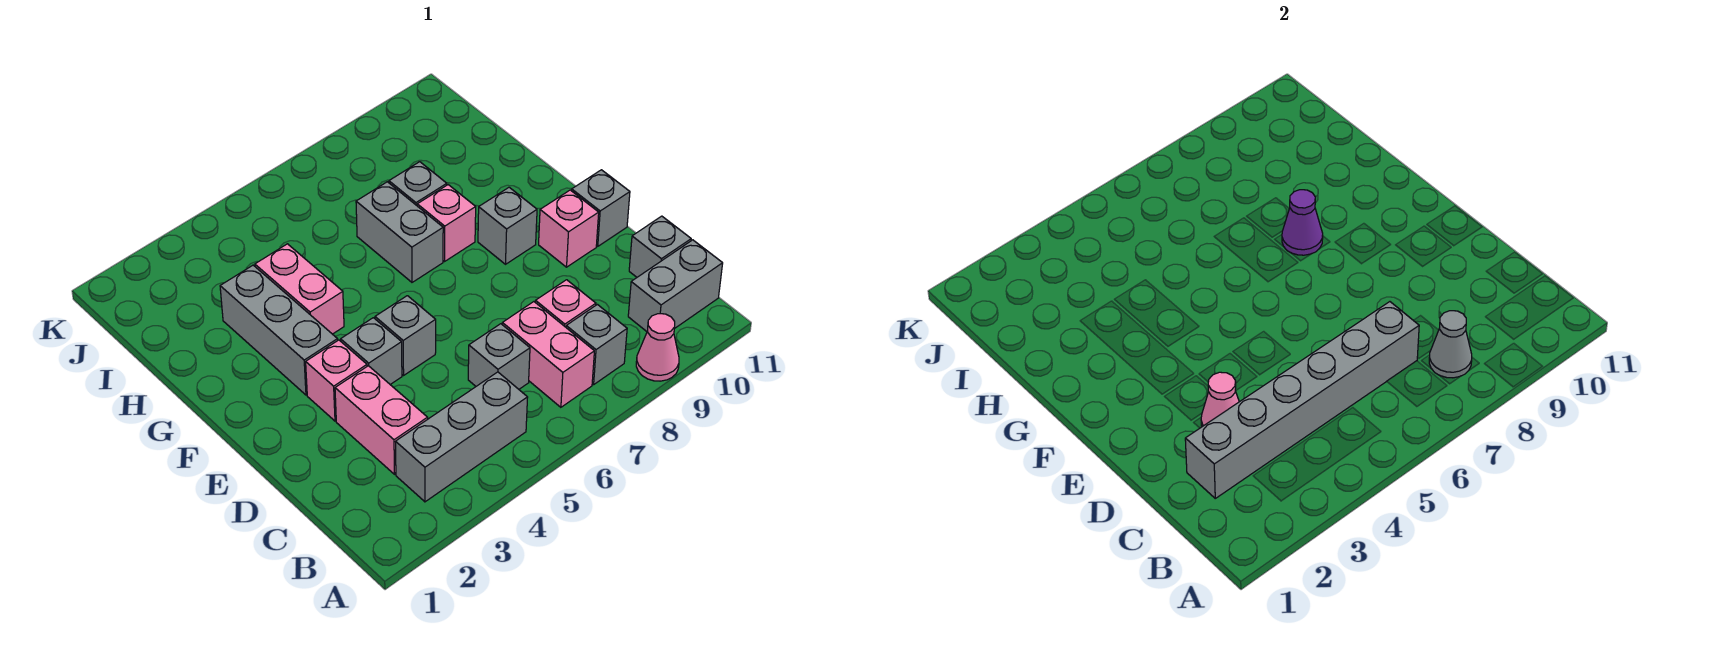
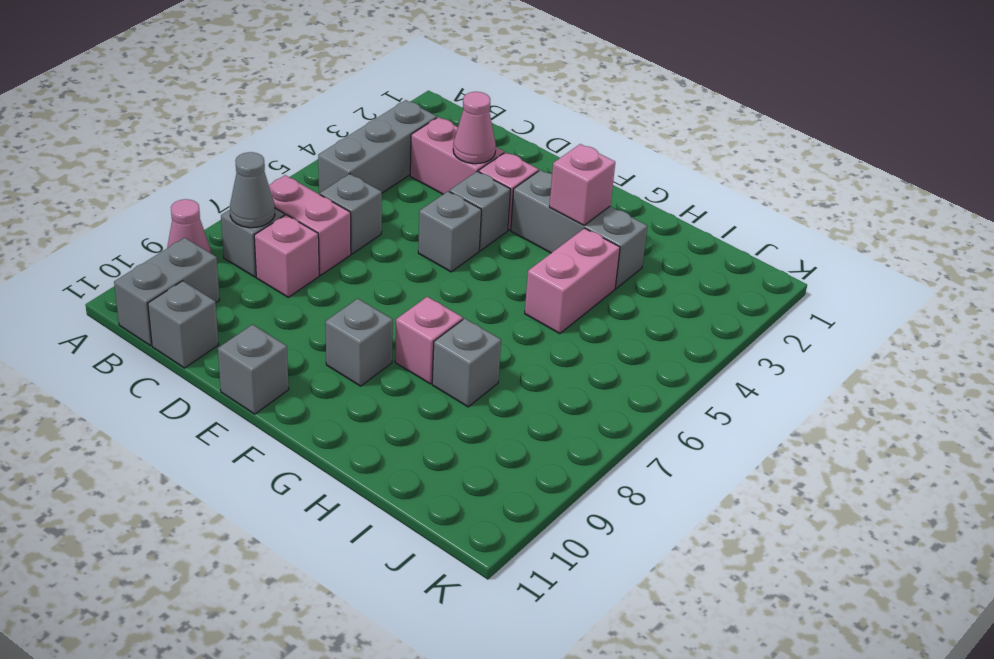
grey brick C2:C7 level 2 -> none
pink brick E10 level 1 -> pink brick G3 level 2
pink brick G4:H4 level 1 -> pink brick H4:H5 level 1
grey brick G7:H7 level 1 -> none
purple cone G8 level 2 -> none

